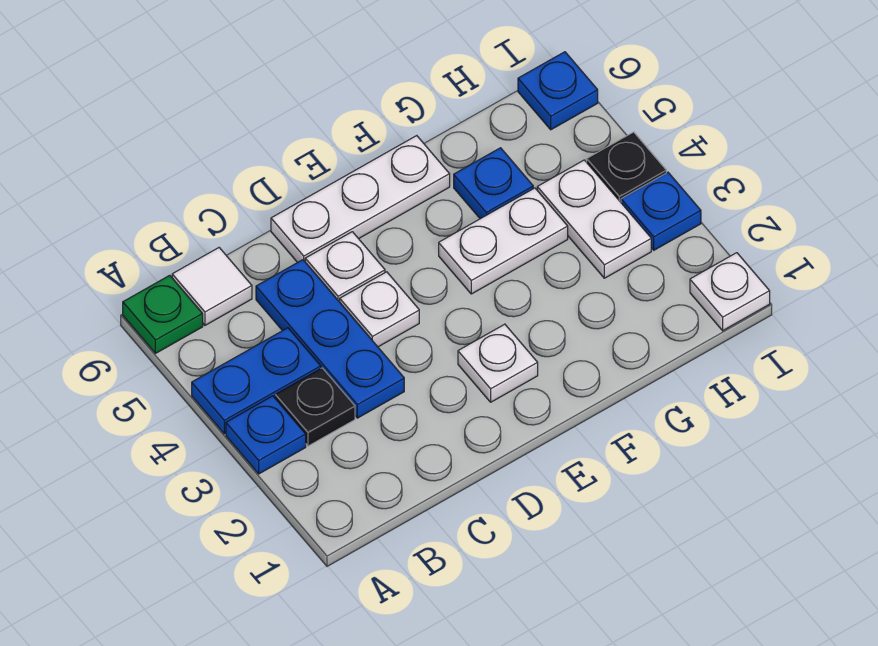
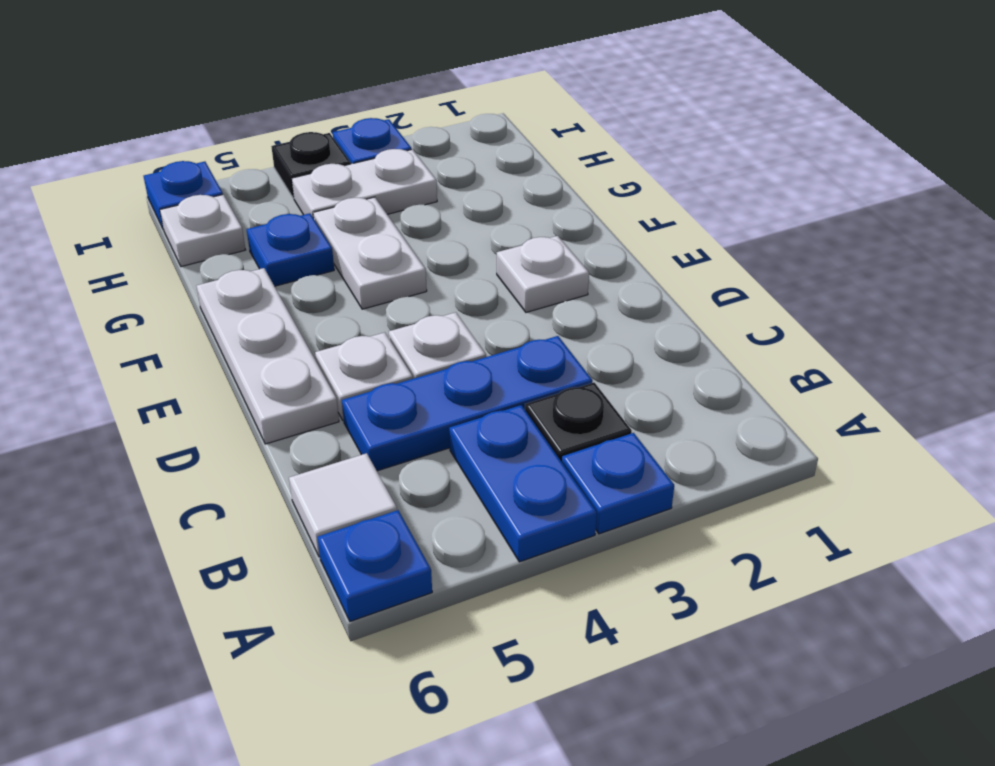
green plate A6 level 1 -> blue plate A6 level 1
white plate I1 level 1 -> white plate H6 level 1

